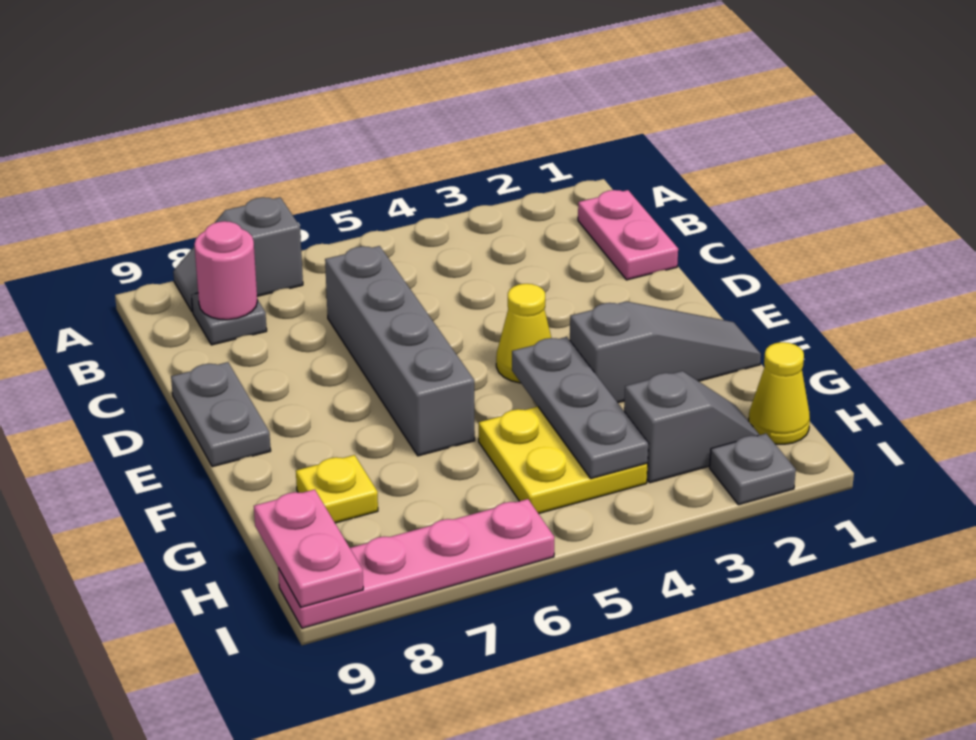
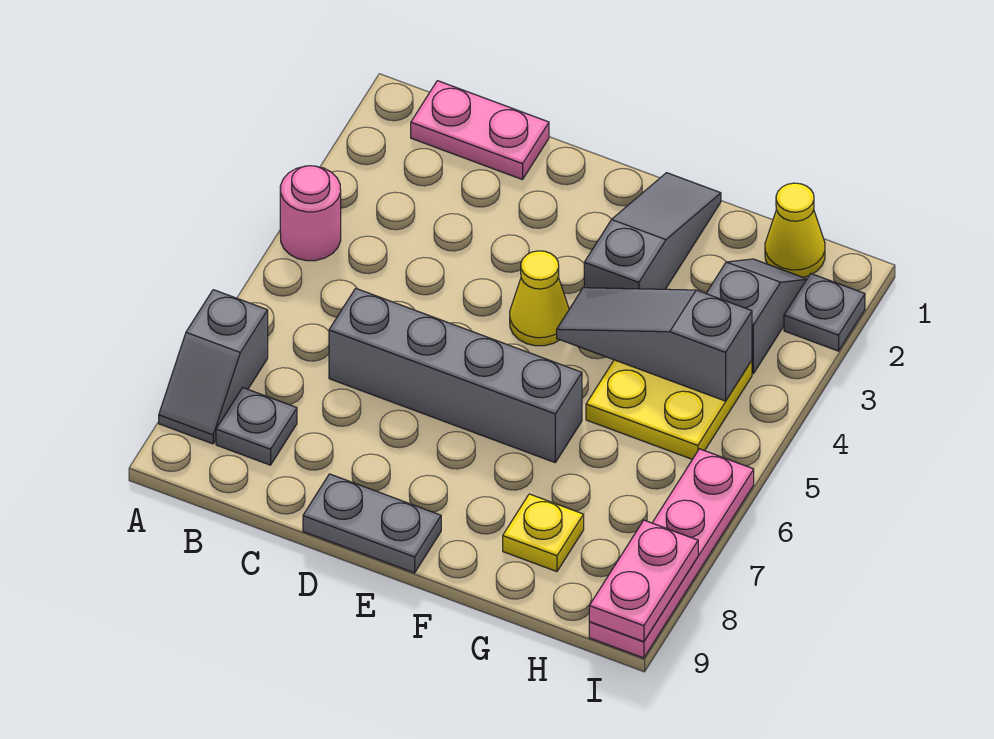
pink round brick B8 level 2 -> pink round brick A4 level 1
grey plate F4:H4 level 2 -> grey slope F4:H4 level 2 top H
pink plate H9:I9 level 2 -> pink plate I8:I9 level 2

